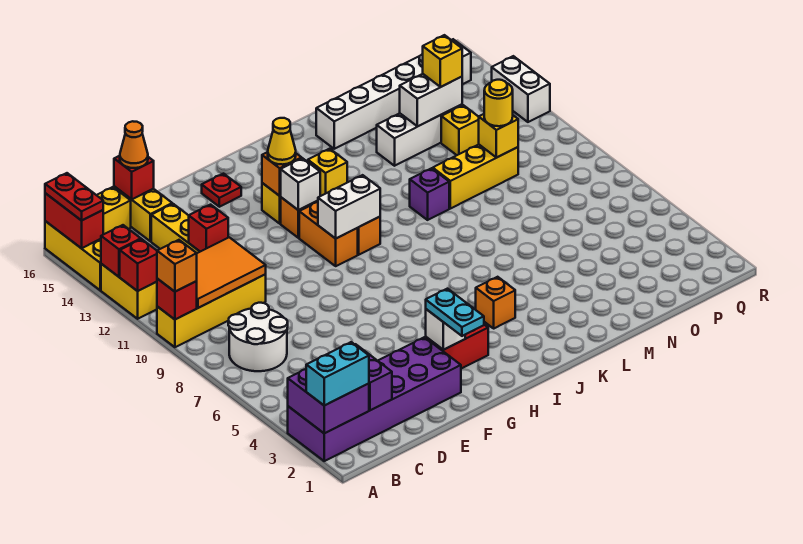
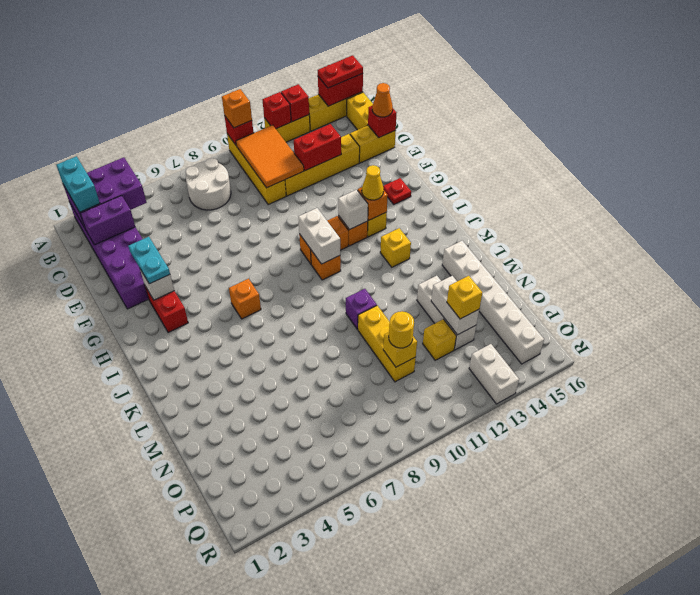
purple brick A2:B3 level 2 -> purple brick A2:B4 level 2
red brick D12 level 2 -> red brick D12:D13 level 2
cyan plate G2:G3 level 3 -> cyan plate F3:G3 level 3
orange brick J4 level 1 -> orange brick I6 level 1
white brick R12:R13 level 1 -> white brick Q13:R13 level 1

